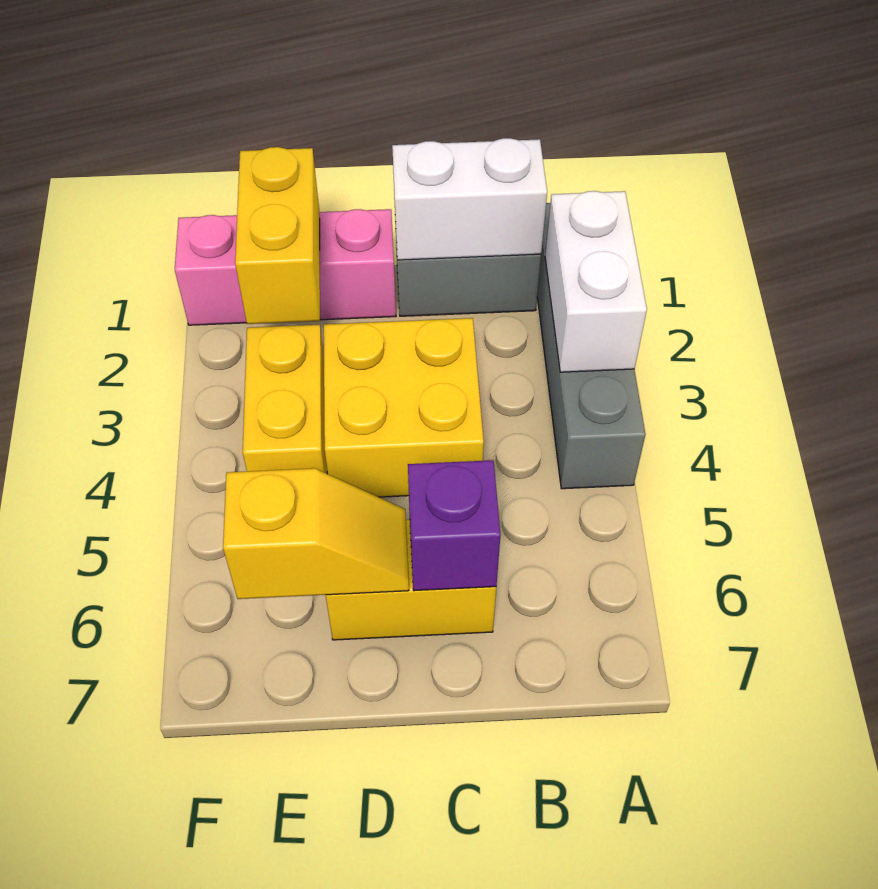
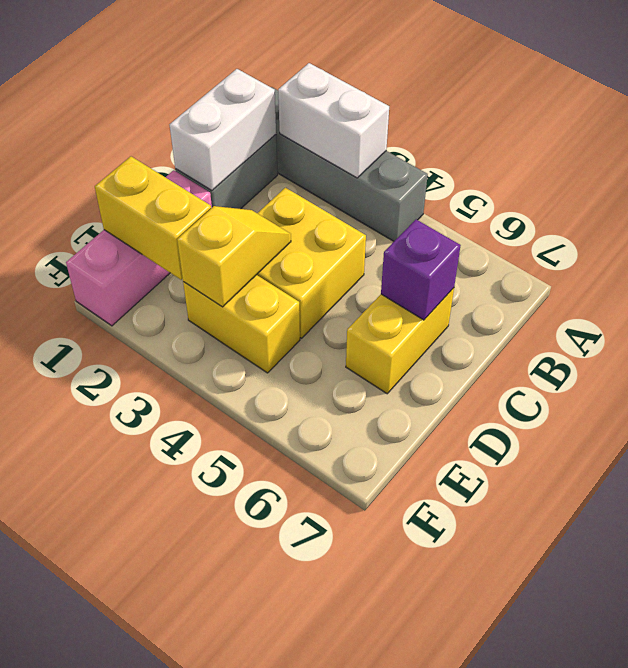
yellow slope D6:E6 level 2 top E -> yellow slope D3:E3 level 2 top E

